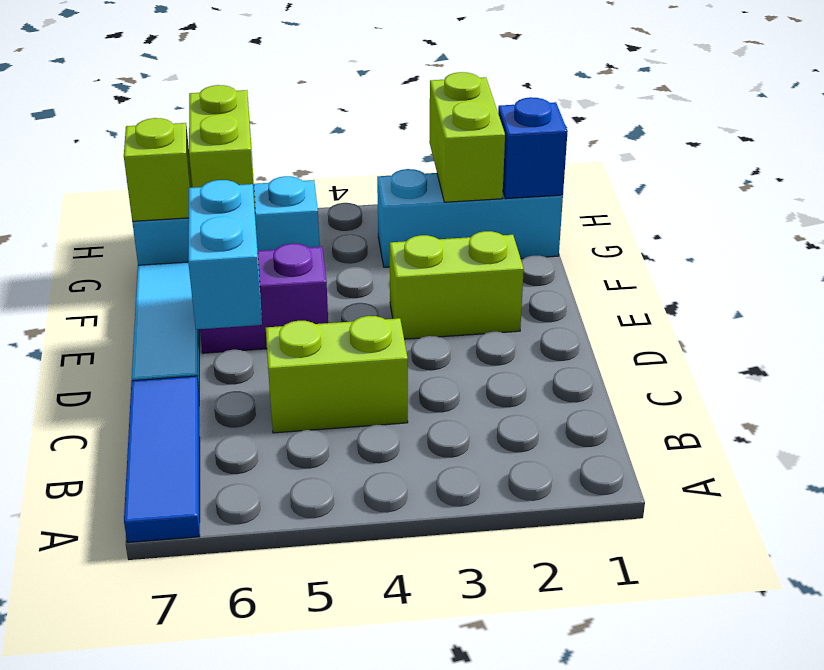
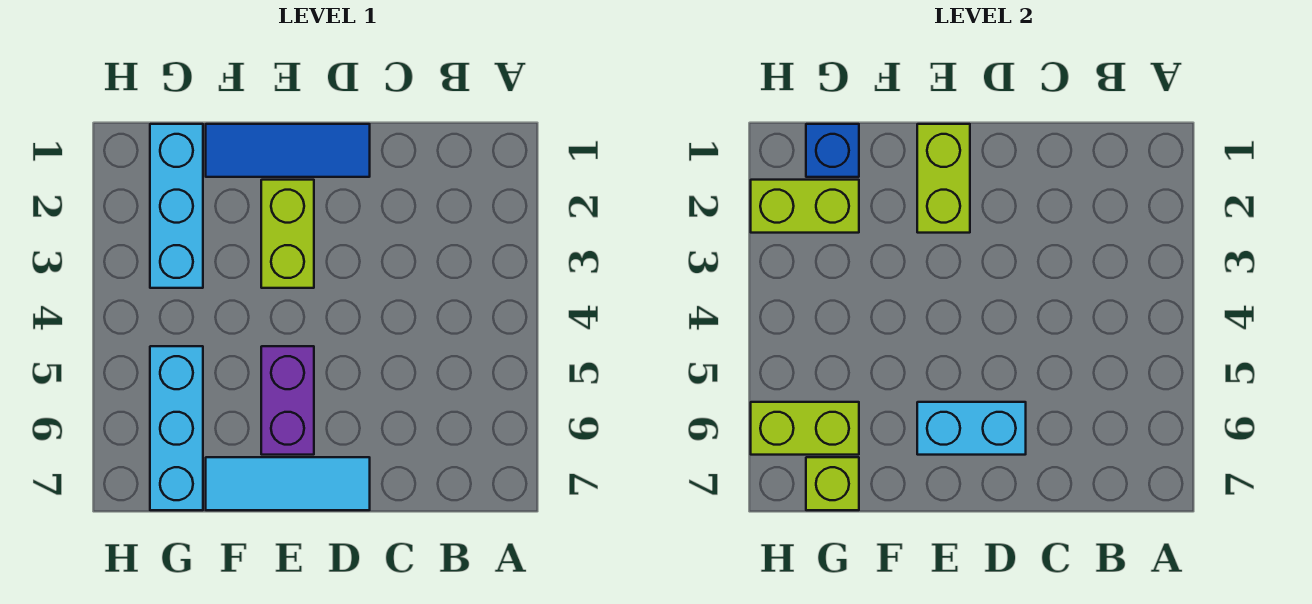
blue tile A7:C7 level 1 -> blue tile D1:F1 level 1
lime brick C4:C5 level 1 -> lime brick E1:E2 level 2

